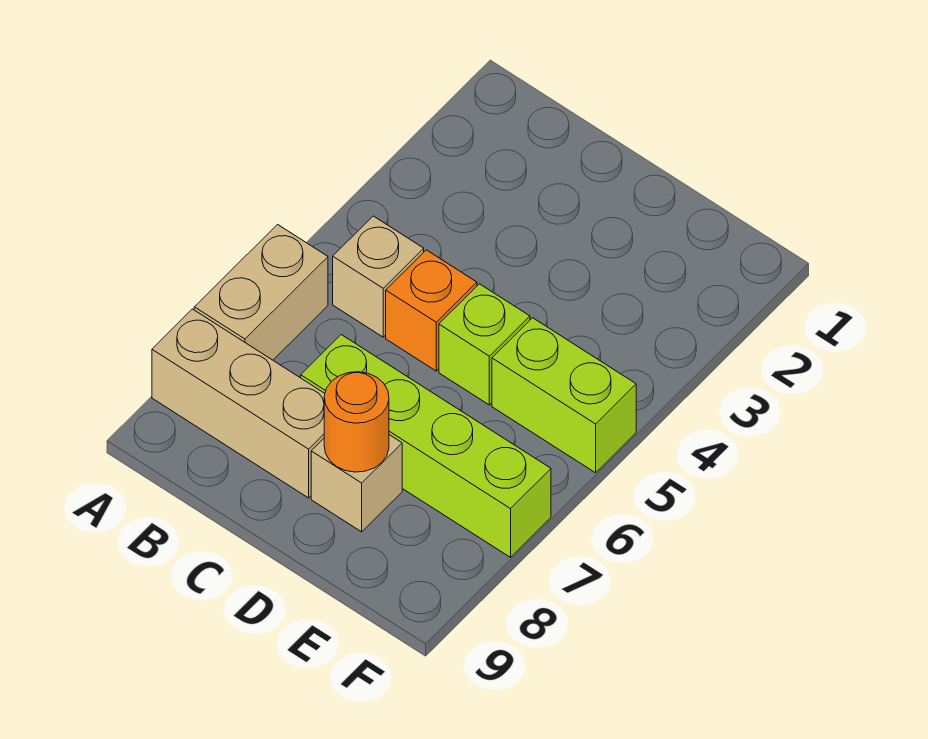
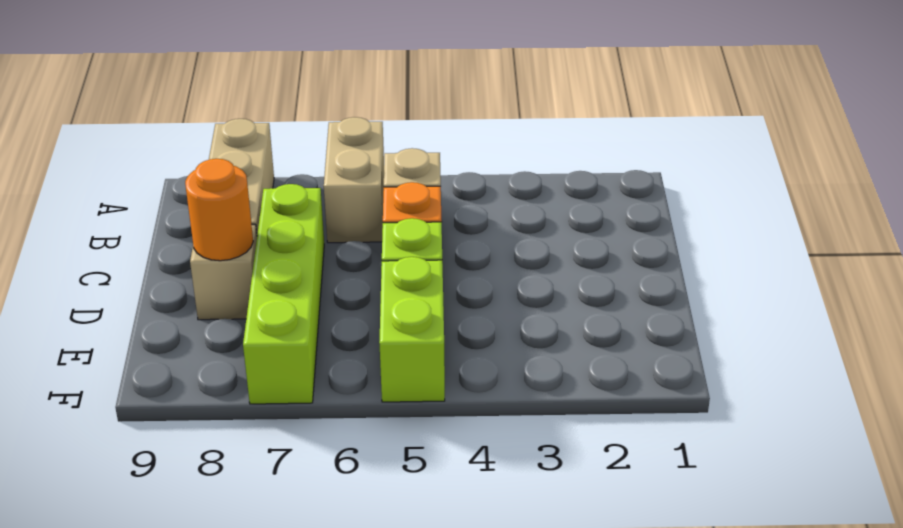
tan brick A6:A7 level 1 -> tan brick A6:B6 level 1

